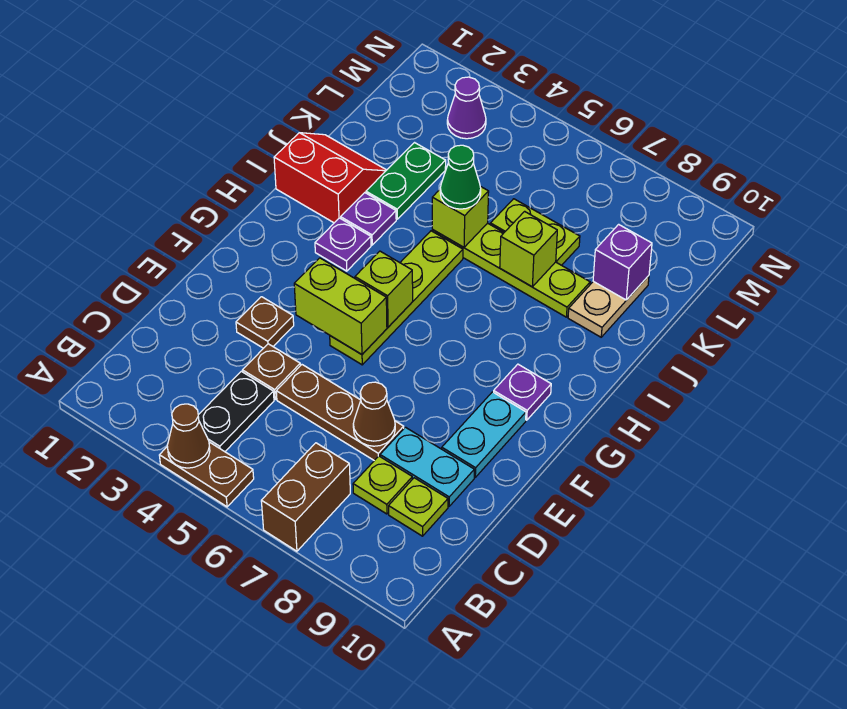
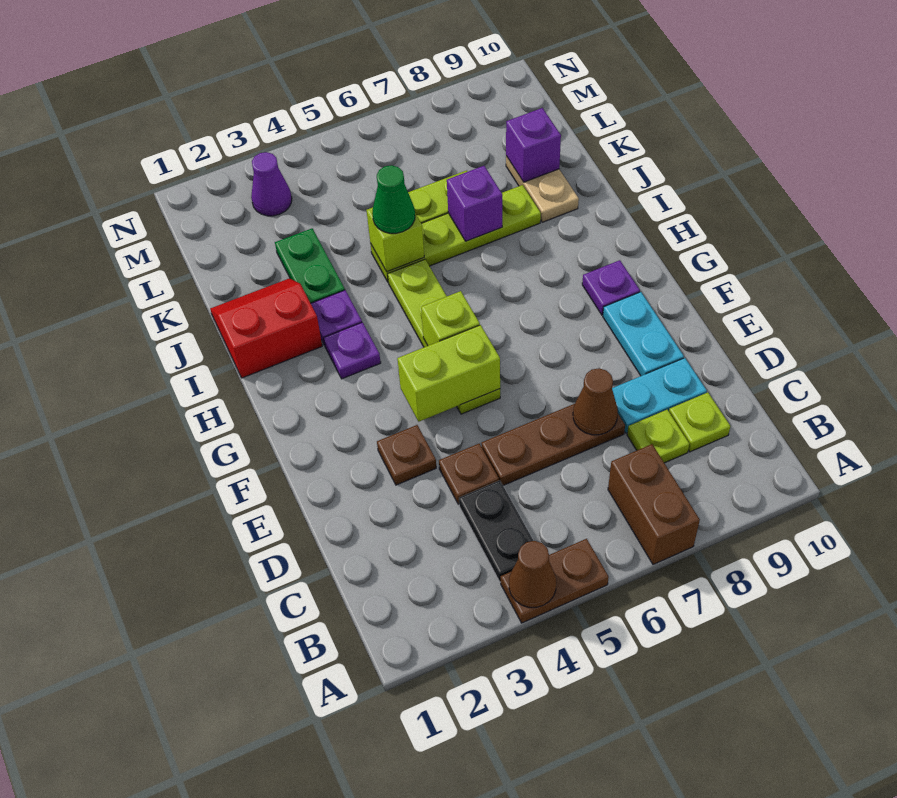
lime brick J7 level 2 -> purple brick J7 level 2

